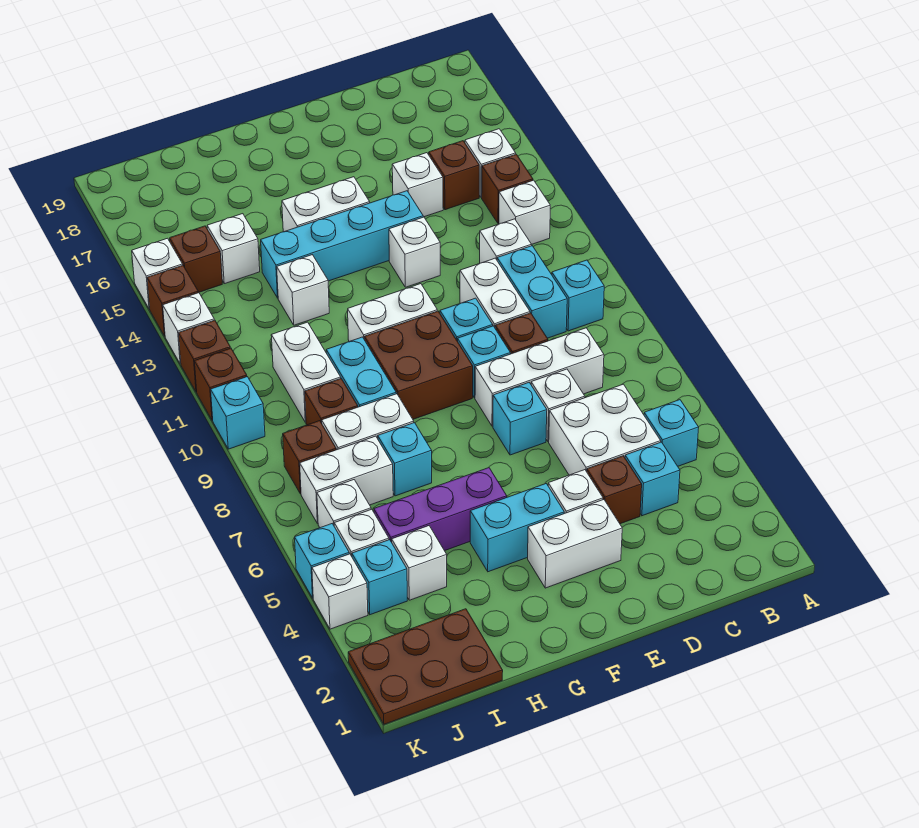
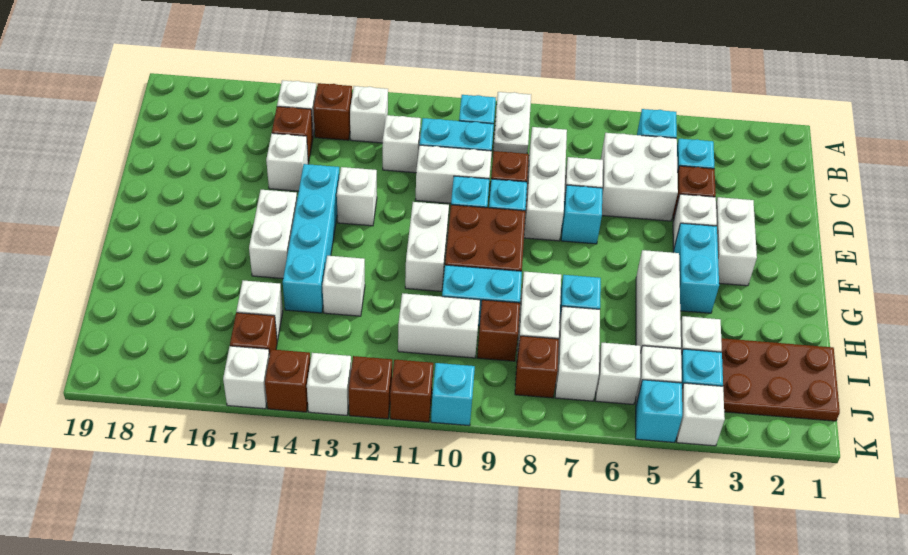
none -> white plate A9:B9 level 1
purple brick G5:I5 level 1 -> white brick G5:I5 level 1
brown plate I1:K2 level 1 -> brown plate I1:J3 level 1

